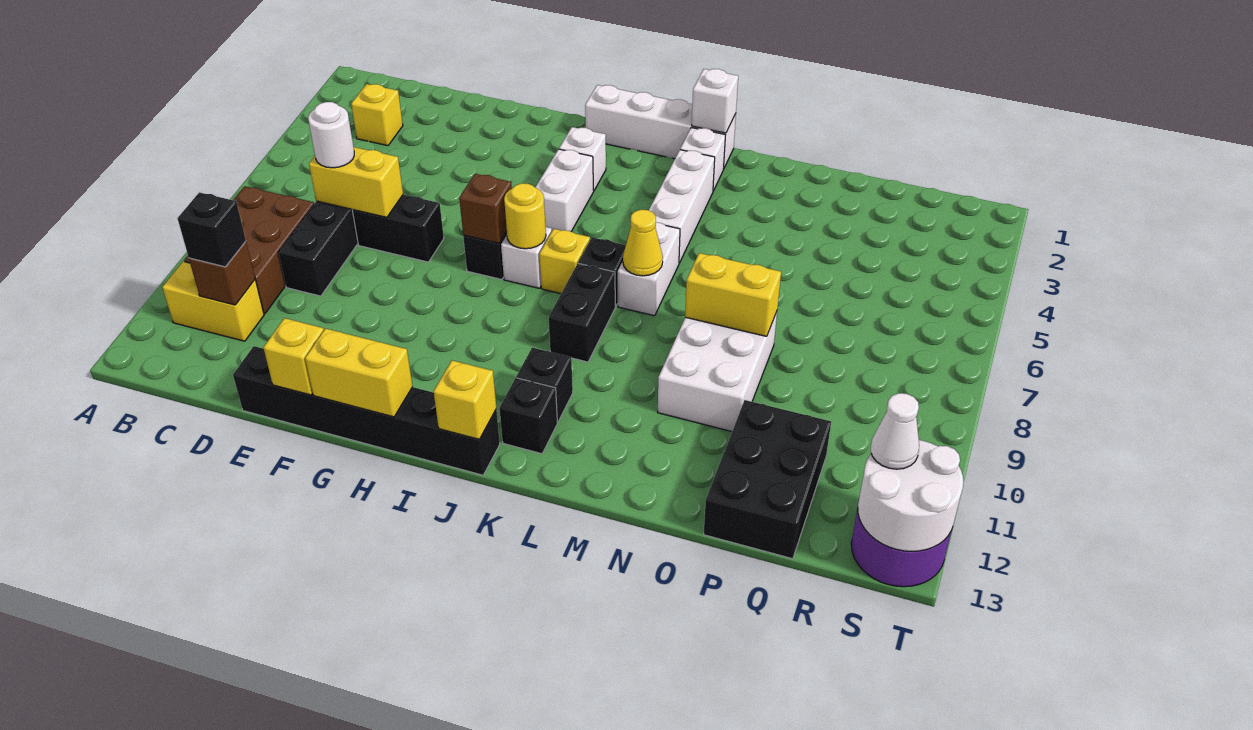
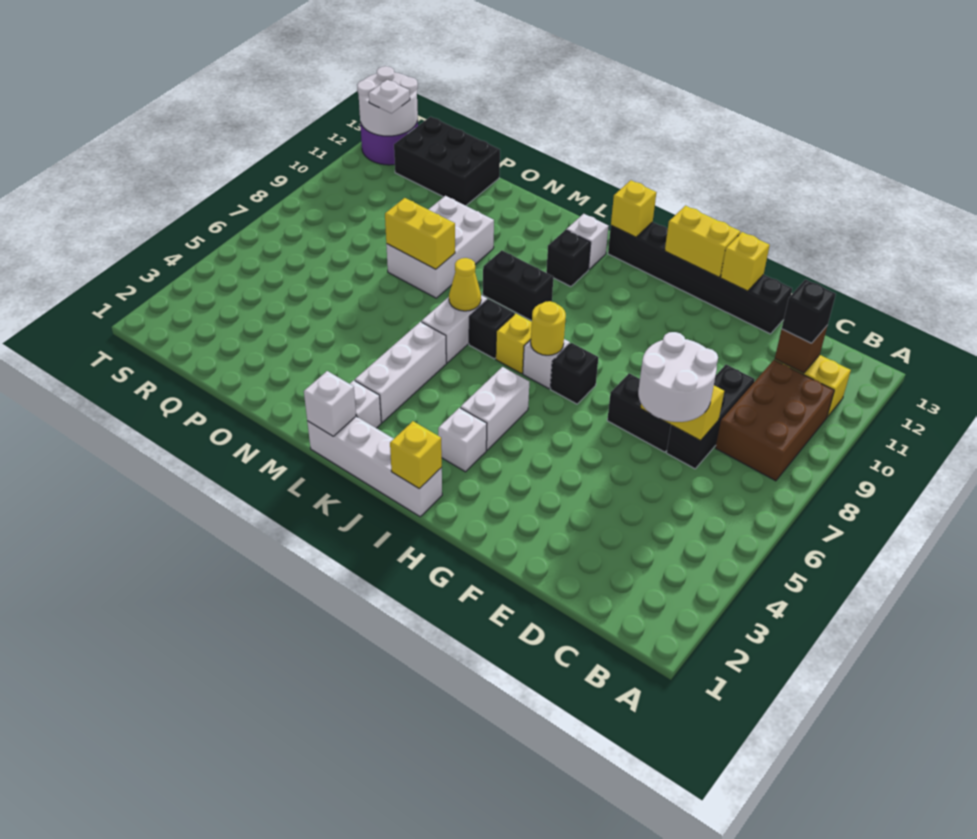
yellow brick C3 level 1 -> yellow brick I1 level 2
white round brick D7 level 3 -> white round brick D6:E7 level 3
brown brick H7 level 2 -> none
black brick K8:K9 level 1 -> black brick K9:L9 level 1
black brick K12 level 1 -> white brick K12 level 1
black brick P11:Q13 level 1 -> black brick P12:R13 level 1
white cone S12 level 3 -> white plate S12 level 3

